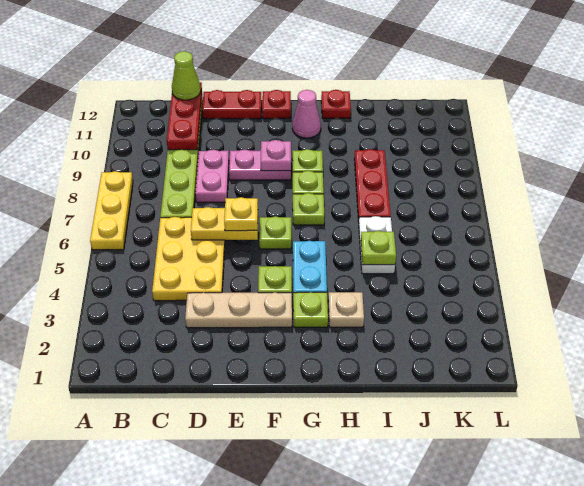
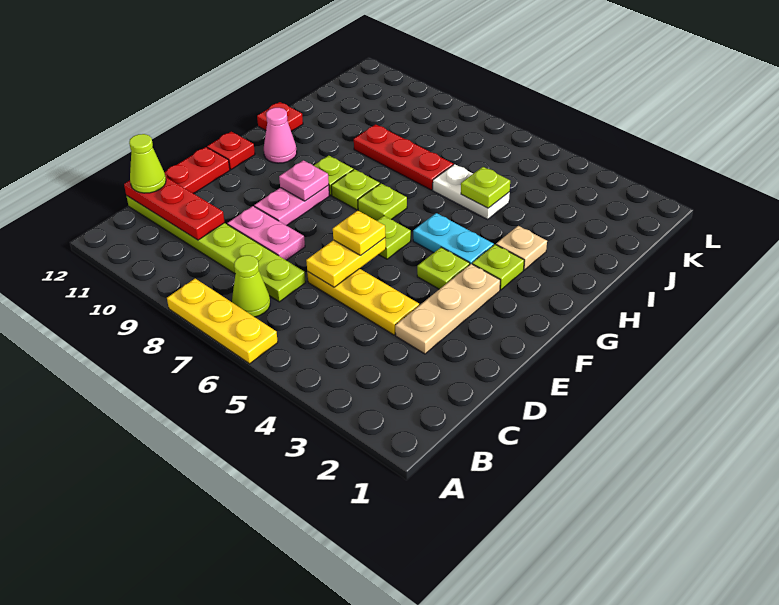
none -> lime cone B7 level 1
yellow plate C4:D6 level 1 -> yellow plate D4:D6 level 1

